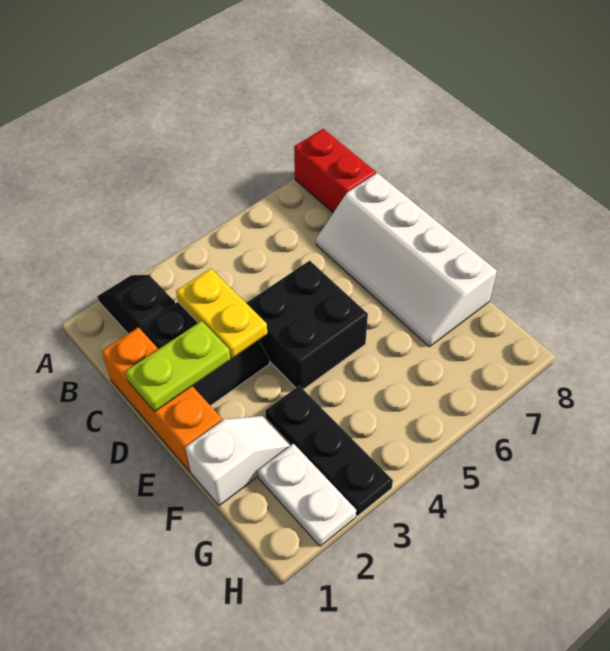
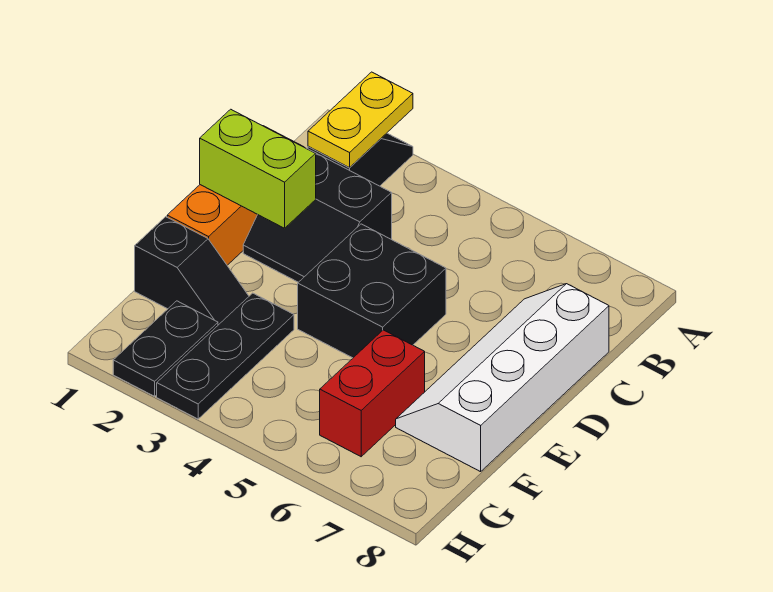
red brick A8:B8 level 1 -> red brick F6:G6 level 1
yellow plate C3:D3 level 2 -> yellow plate A2:B2 level 2
lime plate D1:D2 level 2 -> lime brick D1:D2 level 2
white slope F1:F2 level 1 top 1 -> black slope F1:F2 level 1 top 1
white plate G2:H2 level 1 -> black plate G2:H2 level 1

